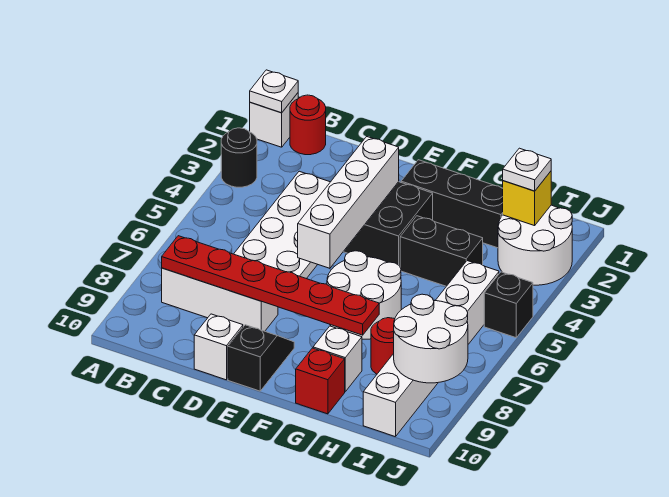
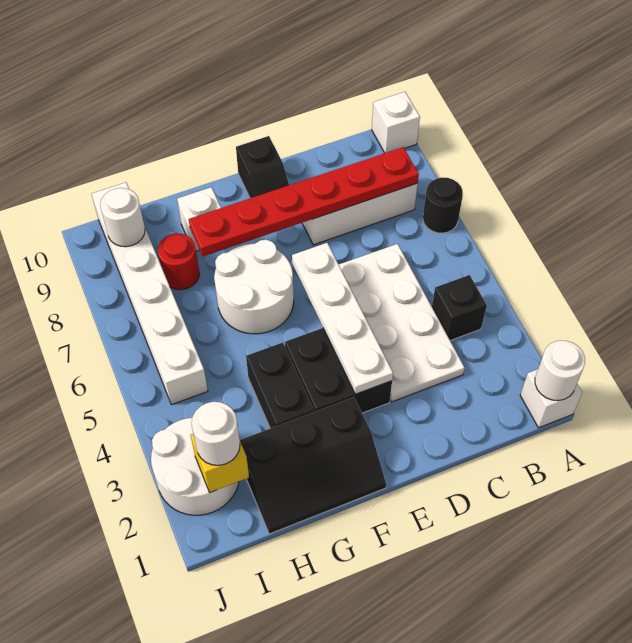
white plate A1 level 2 -> white round brick A1 level 2
black round brick A3 level 1 -> black round brick A7 level 1
red round brick B1 level 1 -> none
white brick D10 level 1 -> white brick A10 level 1
white brick E3:E6 level 2 -> white plate E3:E6 level 2
black brick G4:H4 level 1 -> black brick G3:G4 level 1
red brick G10 level 1 -> none
white plate I2 level 3 -> white round brick I2 level 3
white round brick I8:J9 level 2 -> white round brick I9 level 2
black brick J5 level 1 -> black brick B4 level 1

